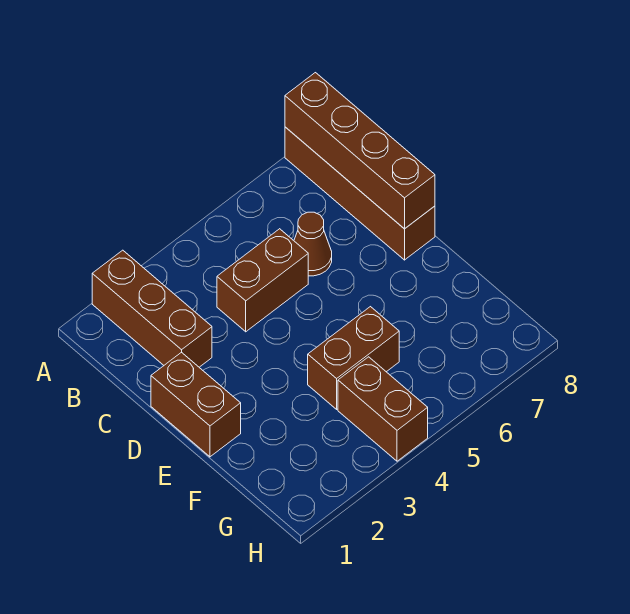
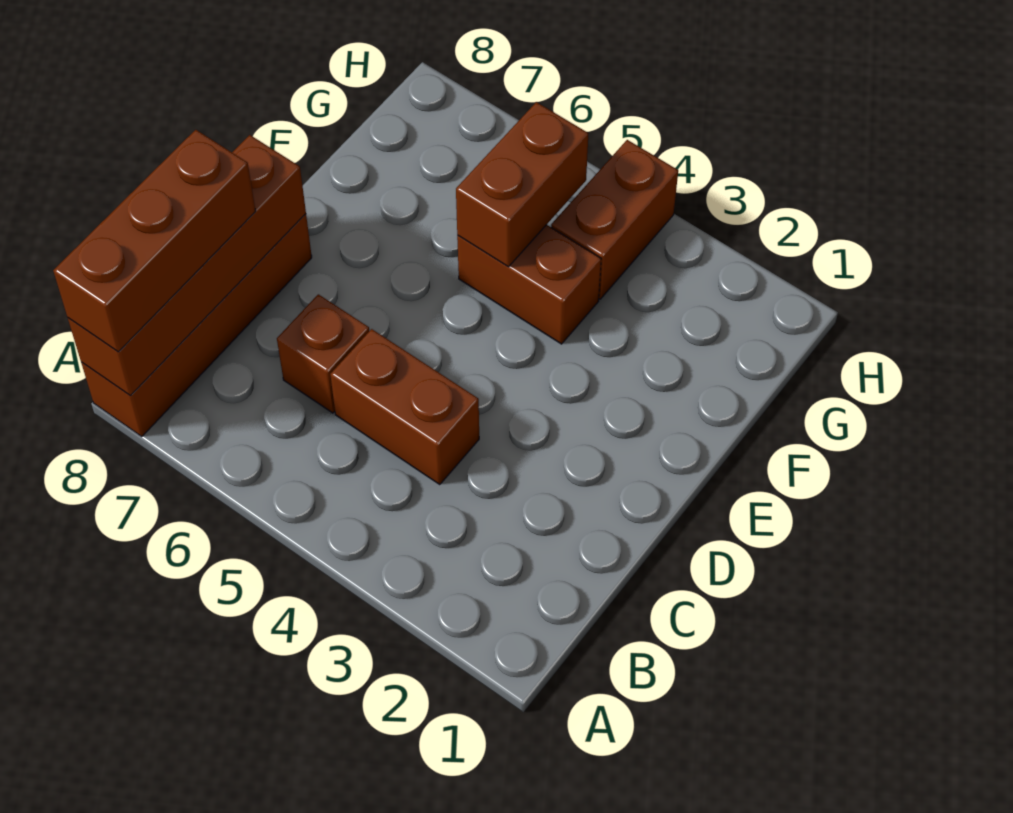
brown brick A2:C2 level 1 -> brown brick A8:C8 level 3
brown cone C6 level 1 -> brown brick C6 level 1
brown brick D1:E1 level 1 -> brown brick F5:G5 level 2

